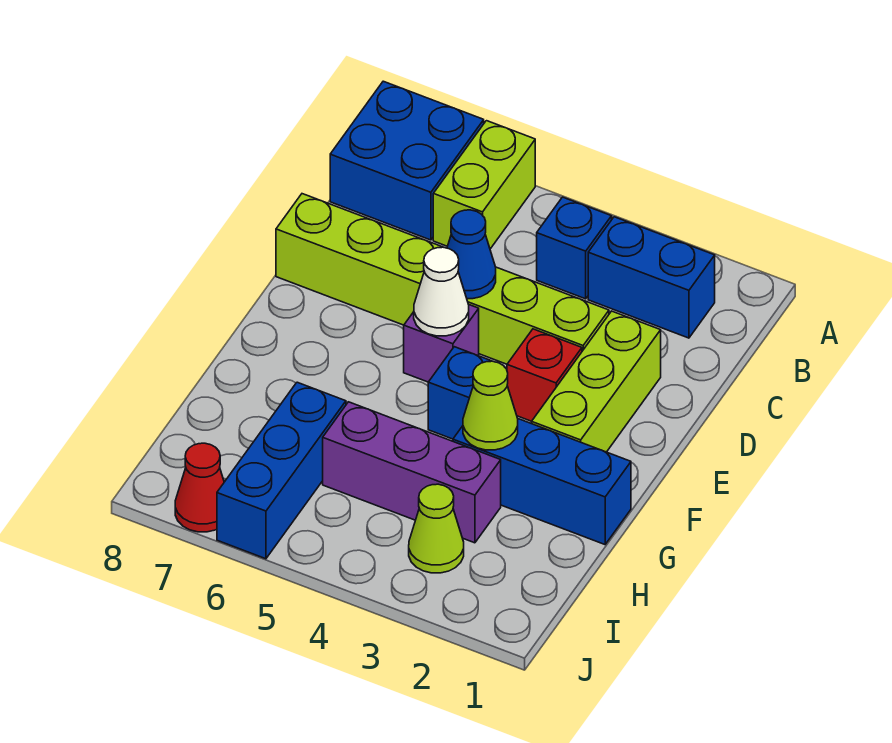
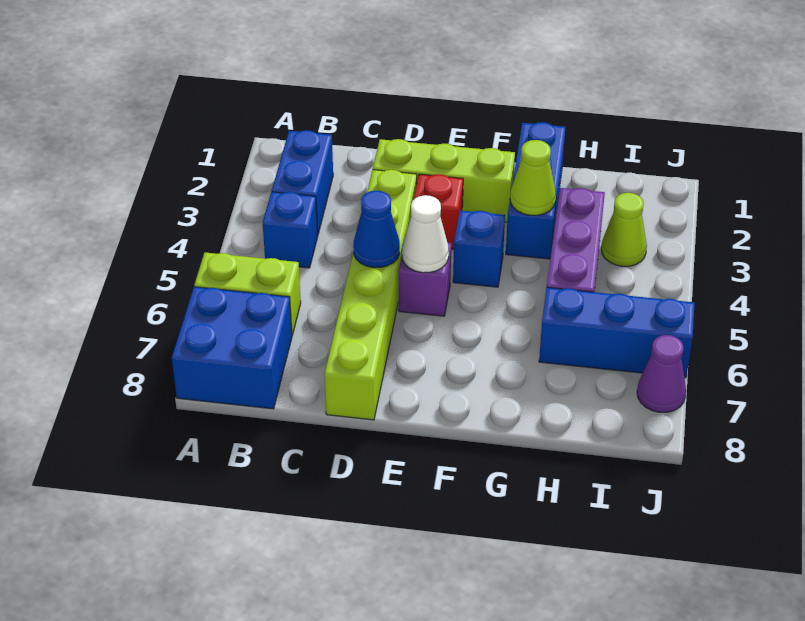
red cone J7 level 1 -> purple cone J7 level 1

